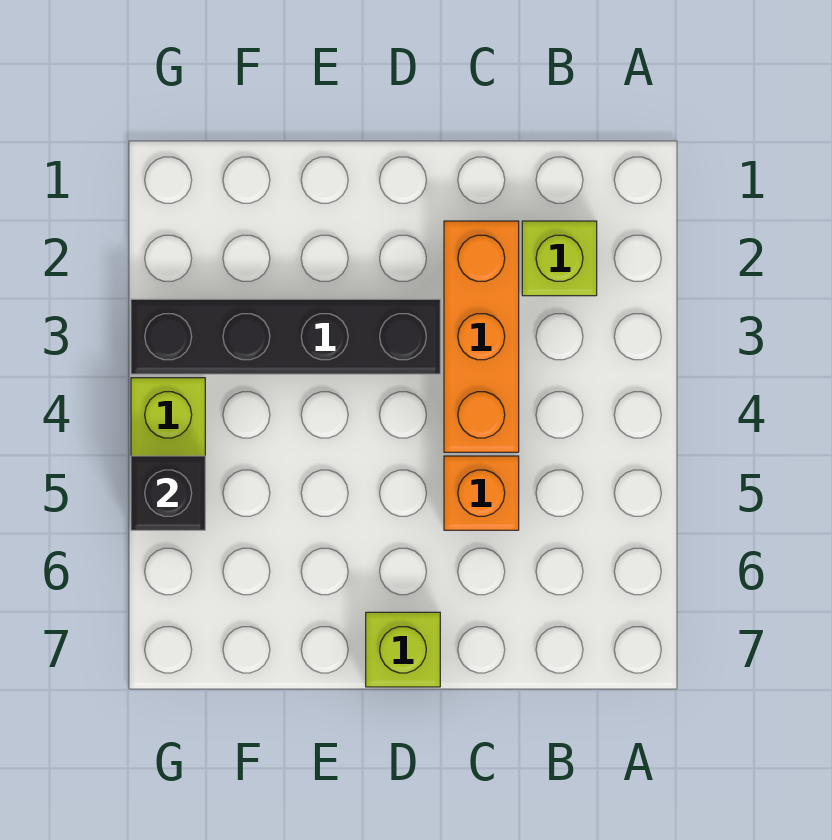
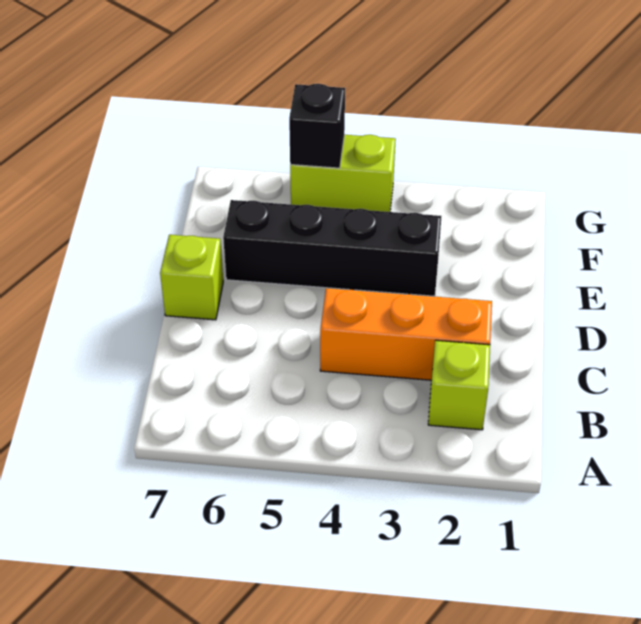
orange brick C5 level 1 -> none
black brick D3:G3 level 1 -> black brick E3:E6 level 1

